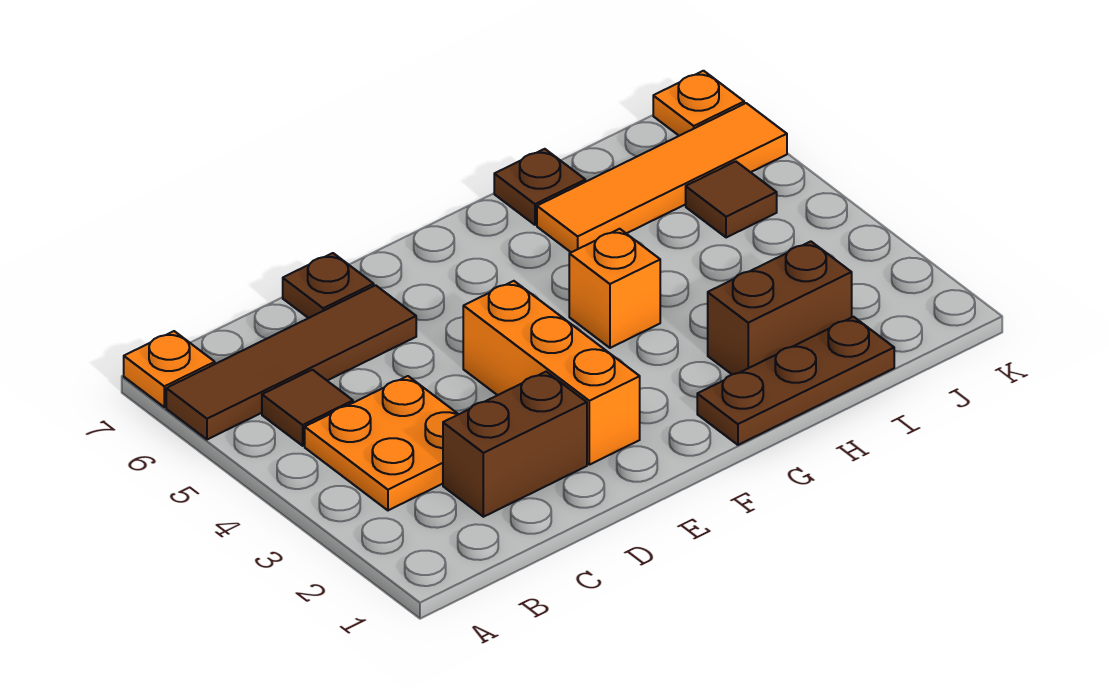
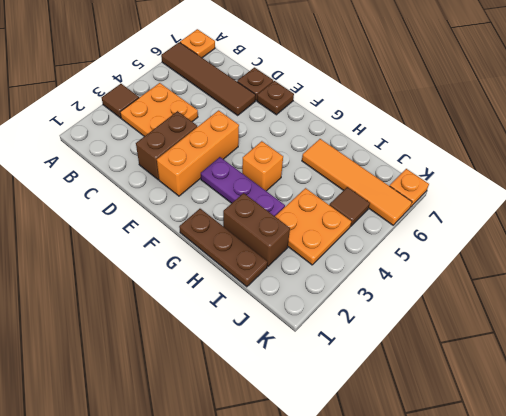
brown tile B5 level 1 -> brown tile A3 level 1
brown brick C2:D2 level 1 -> brown brick D2:D3 level 1
none -> purple plate F3:H3 level 1
brown plate H7 level 1 -> brown plate E7 level 1
none -> orange plate I3:J4 level 1

